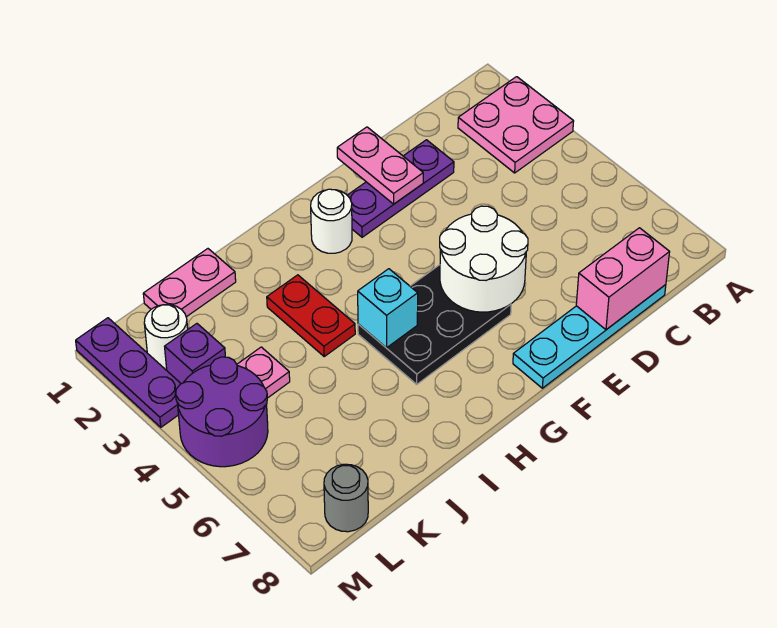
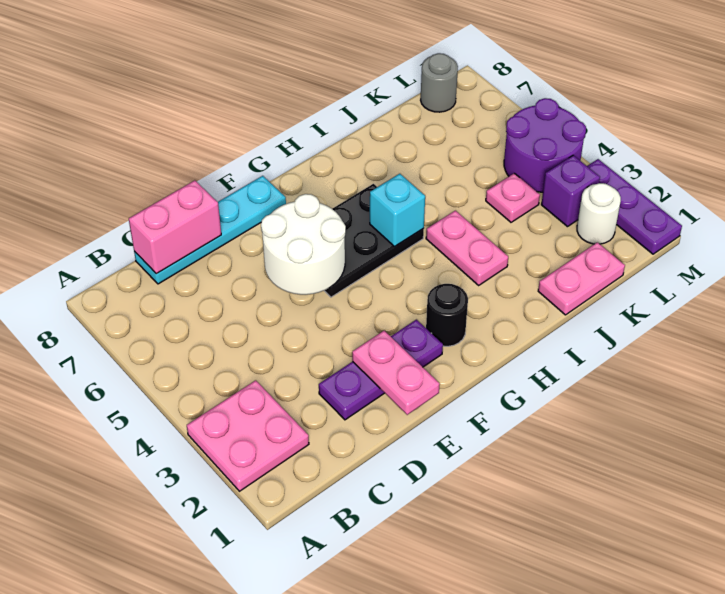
white round brick G2 level 1 -> black round brick G2 level 1
red plate I3:I4 level 1 -> pink plate I3:I4 level 1

